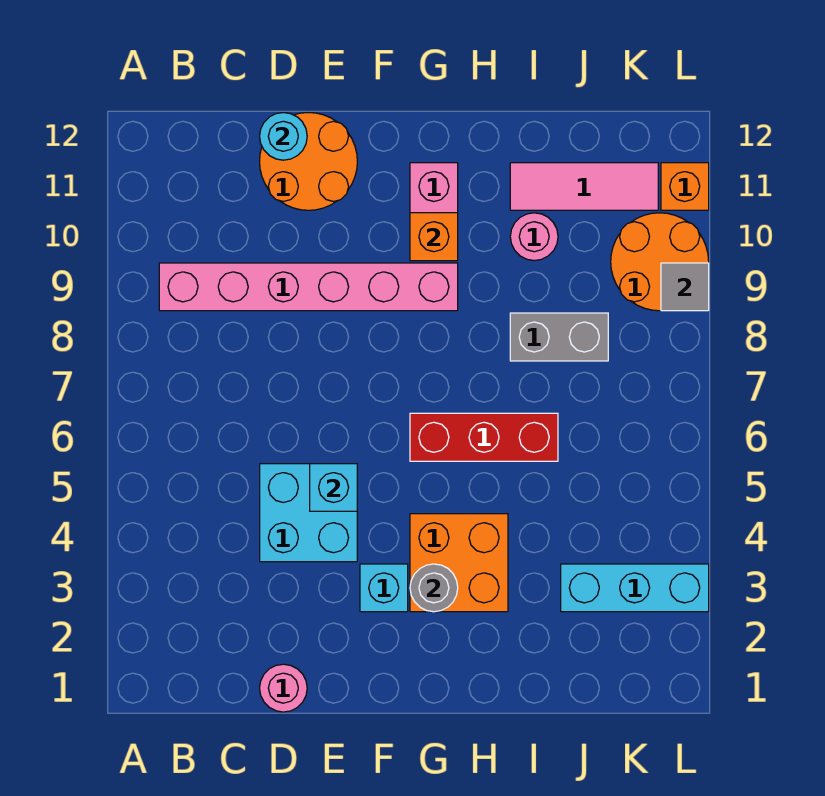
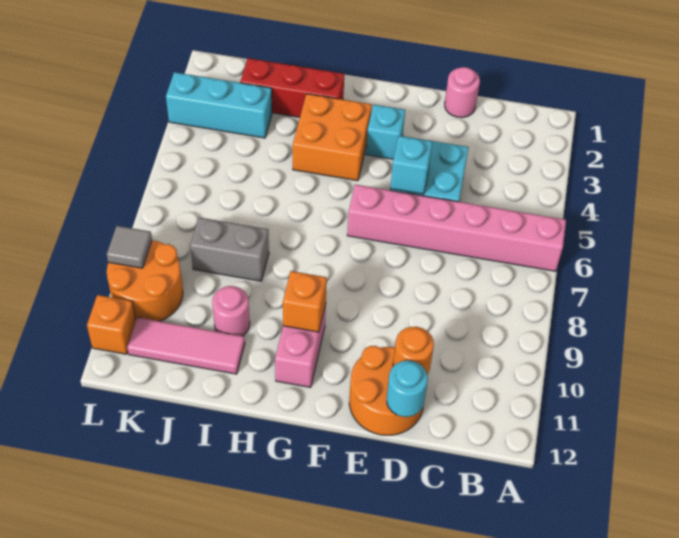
pink brick B9:G9 level 1 -> pink brick A6:F6 level 1
none -> orange round brick D11 level 2
grey round brick G3 level 2 -> none
red brick G6:I6 level 1 -> red brick H2:J2 level 1

